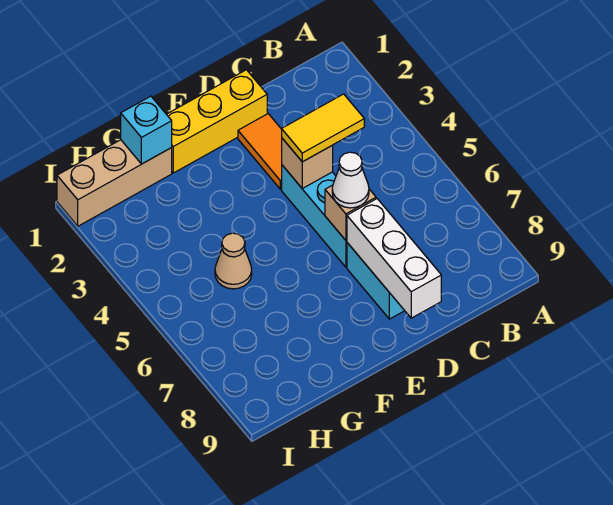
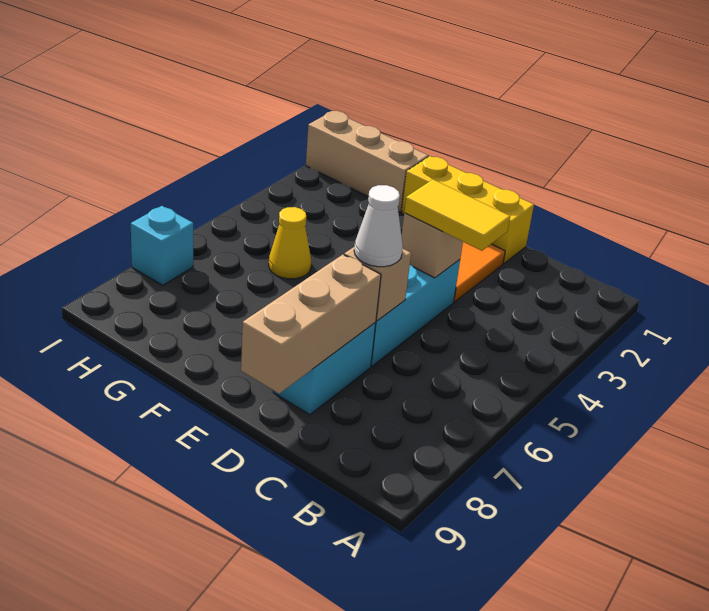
white brick D7:D9 level 2 -> tan brick D7:D9 level 2
cyan brick G1 level 2 -> cyan brick I7 level 1
tan cone G5 level 1 -> yellow cone G5 level 1

